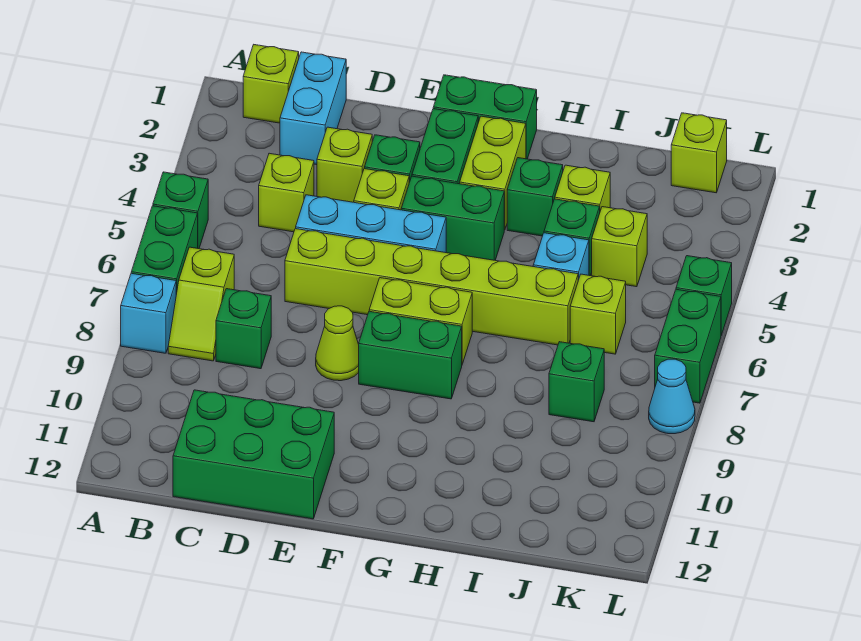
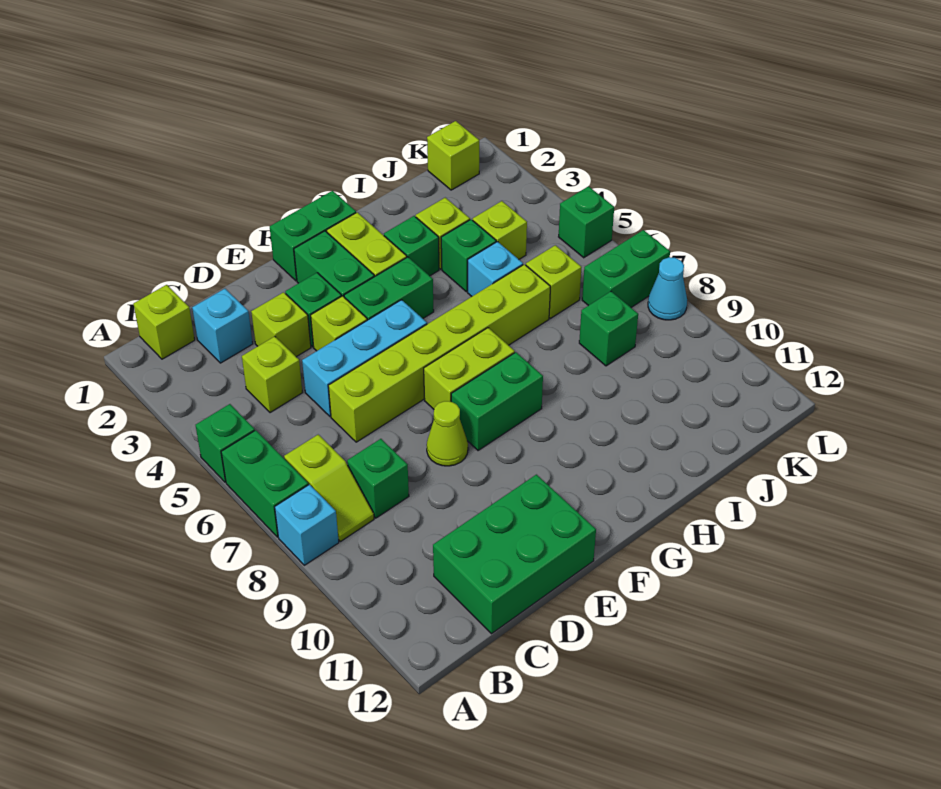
cyan brick C1:C2 level 1 -> cyan brick C2 level 1
green brick L6:L7 level 1 -> green brick K7:L7 level 1

